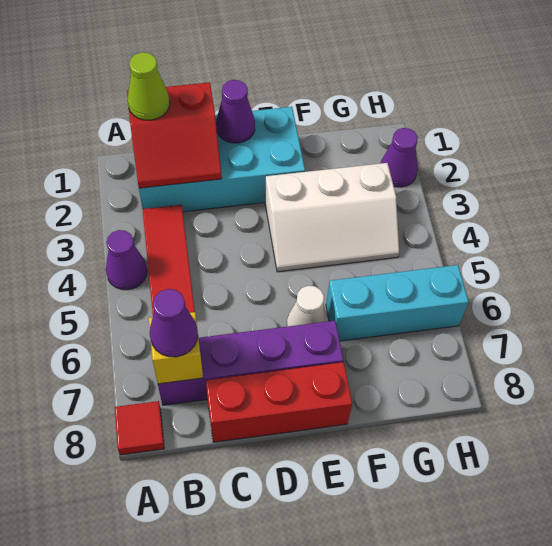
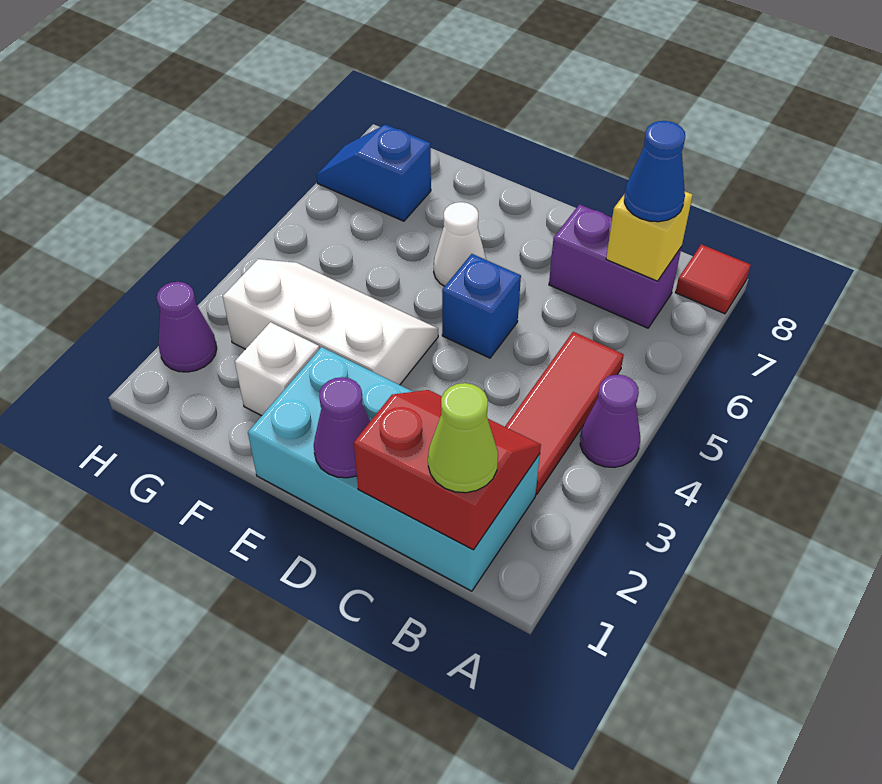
purple brick B7:E7 level 1 -> purple brick B7:C7 level 1
purple cone B7 level 3 -> blue cone B7 level 3
red brick C8:E8 level 1 -> none
none -> blue brick D5 level 1
none -> white brick F2 level 1
cyan brick F6:H6 level 1 -> none
none -> blue slope G7:H7 level 1 top G

